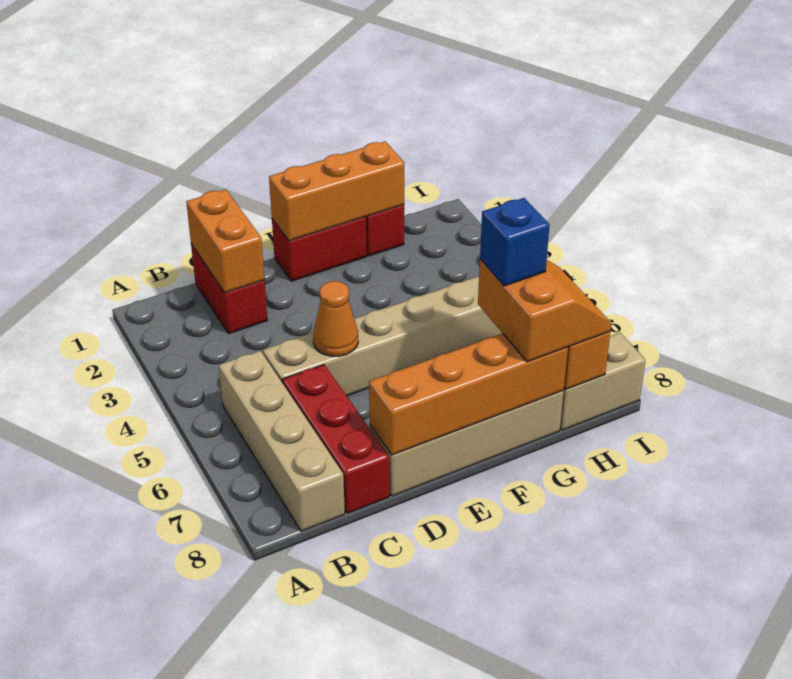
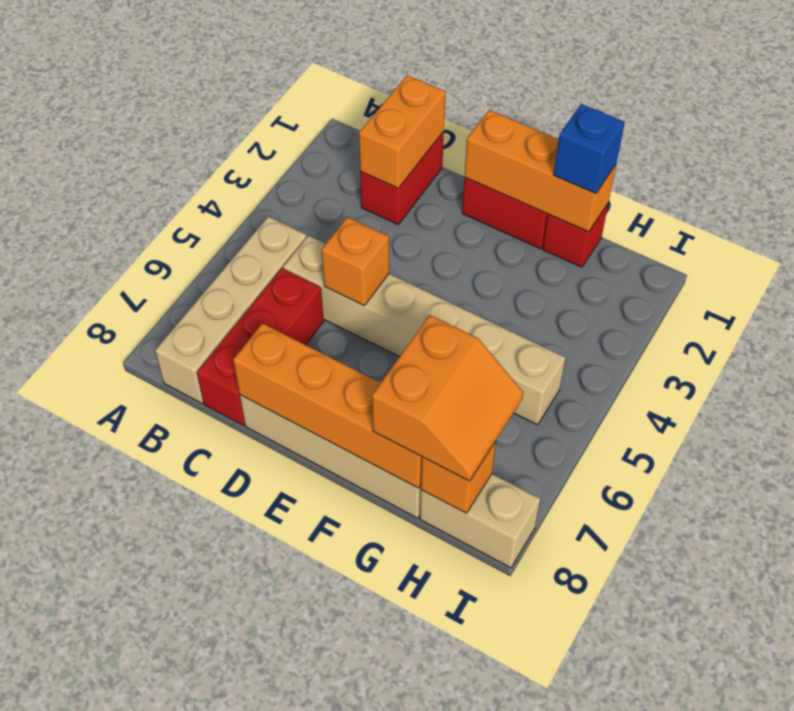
orange cone D5 level 2 -> orange brick D5 level 2
blue brick G7 level 4 -> blue brick G1 level 3

